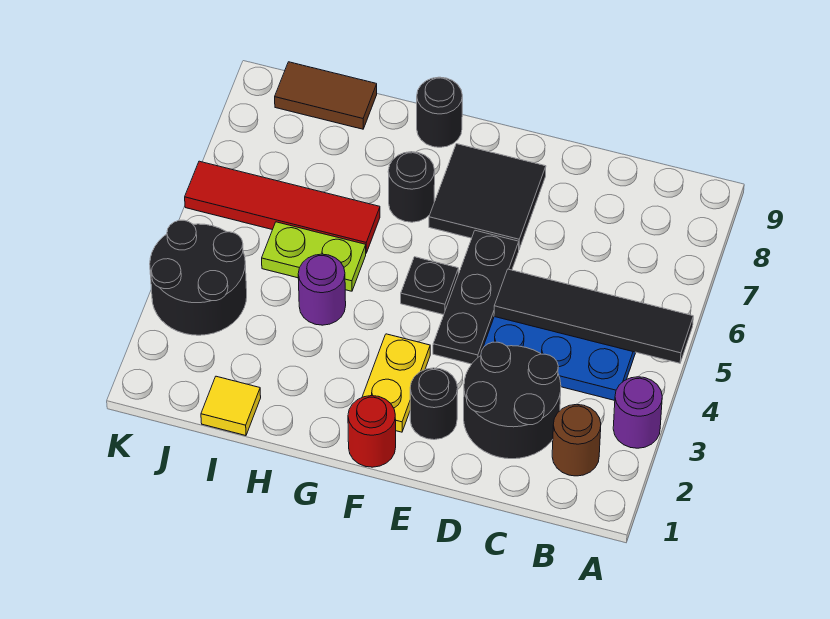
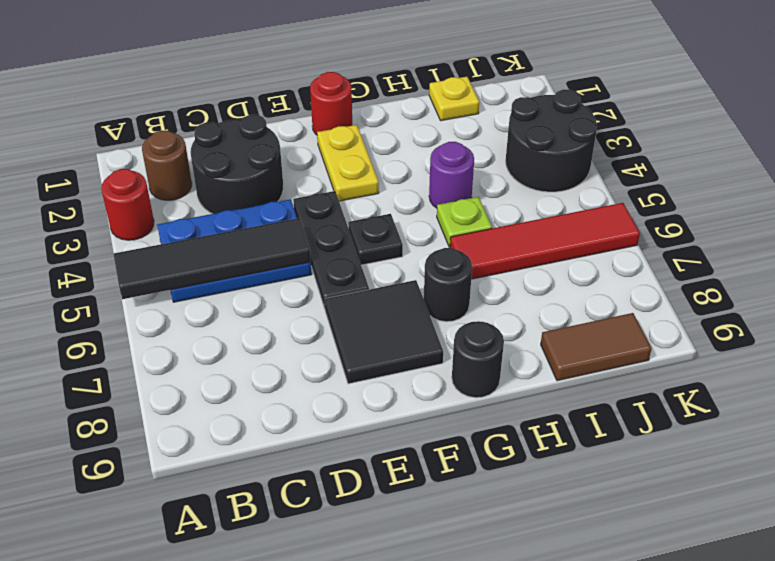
purple round brick A3 level 1 -> red round brick A3 level 1
black round brick E2 level 1 -> none
lime plate H5:I5 level 1 -> lime plate H5 level 1
yellow tile I1 level 1 -> yellow plate I1 level 1

